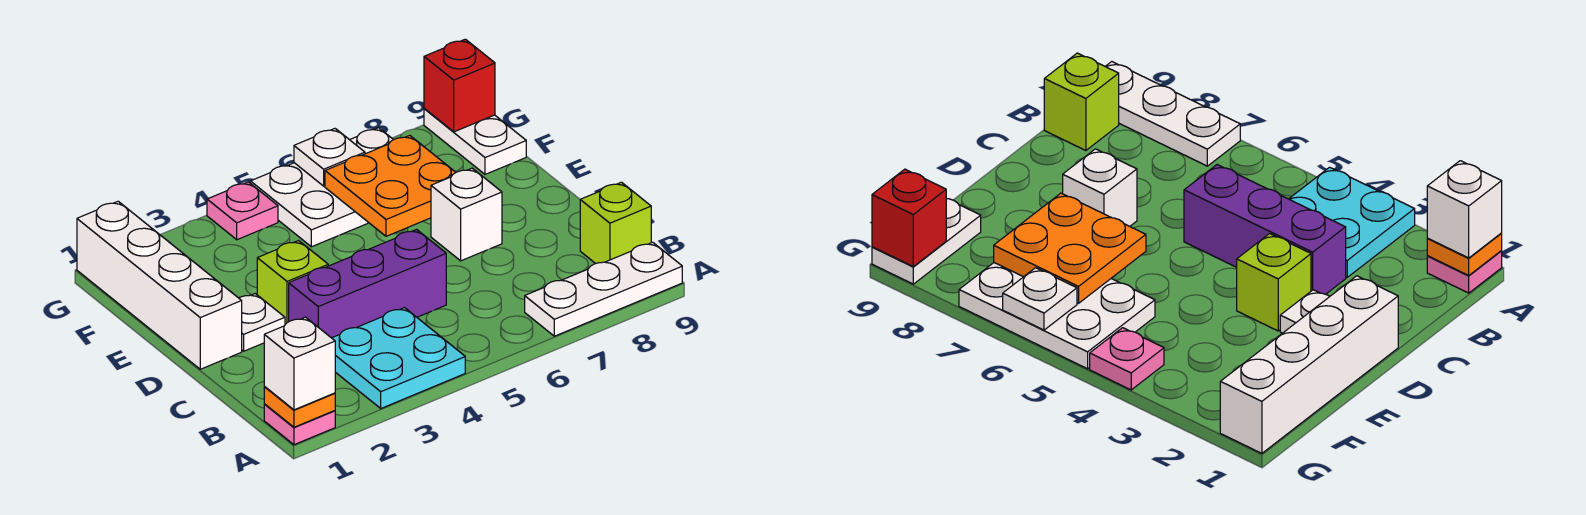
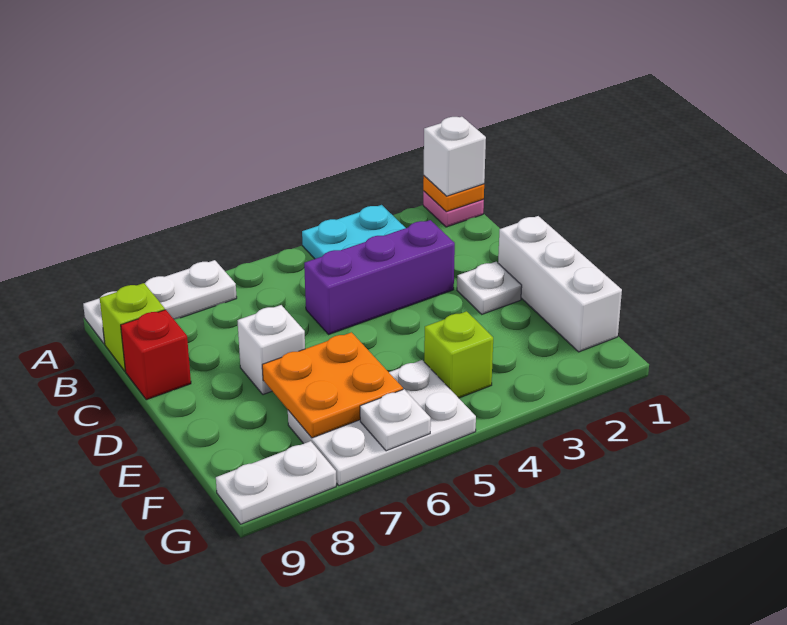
white brick D1:G1 level 1 -> white brick D1:F1 level 1
lime brick D3 level 1 -> lime brick F4 level 1
white plate F9:G9 level 1 -> white plate G8:G9 level 1
pink plate G4 level 1 -> none
red brick G9 level 2 -> red brick C9 level 1

